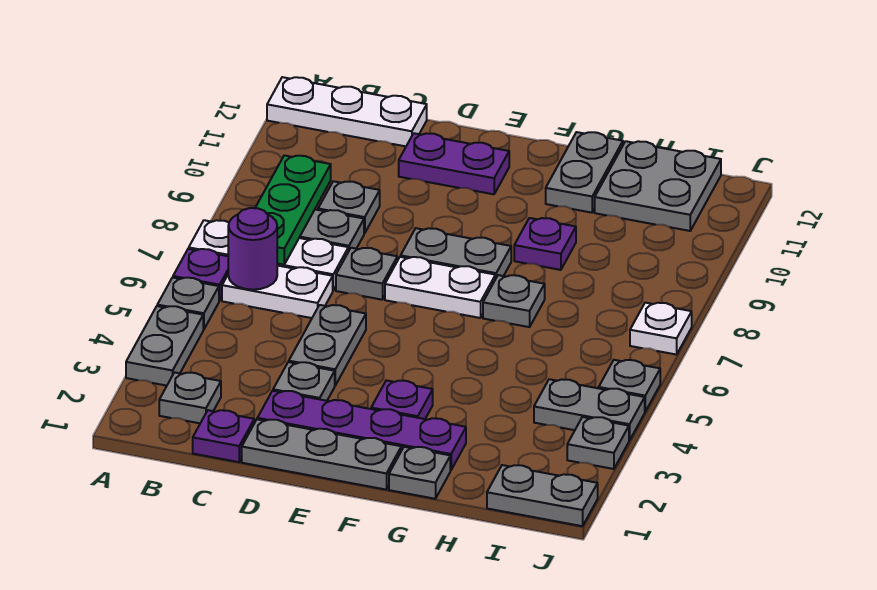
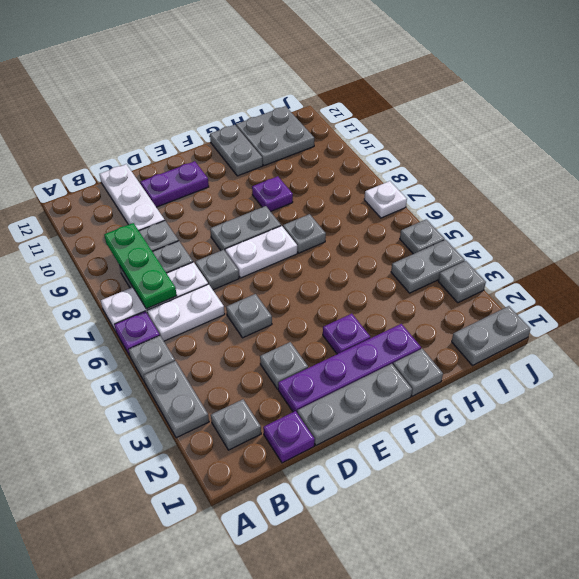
white plate A12:C12 level 1 -> white plate C10:C12 level 1
purple round brick B6 level 2 -> none
grey plate D4:D5 level 1 -> grey plate D5 level 1

